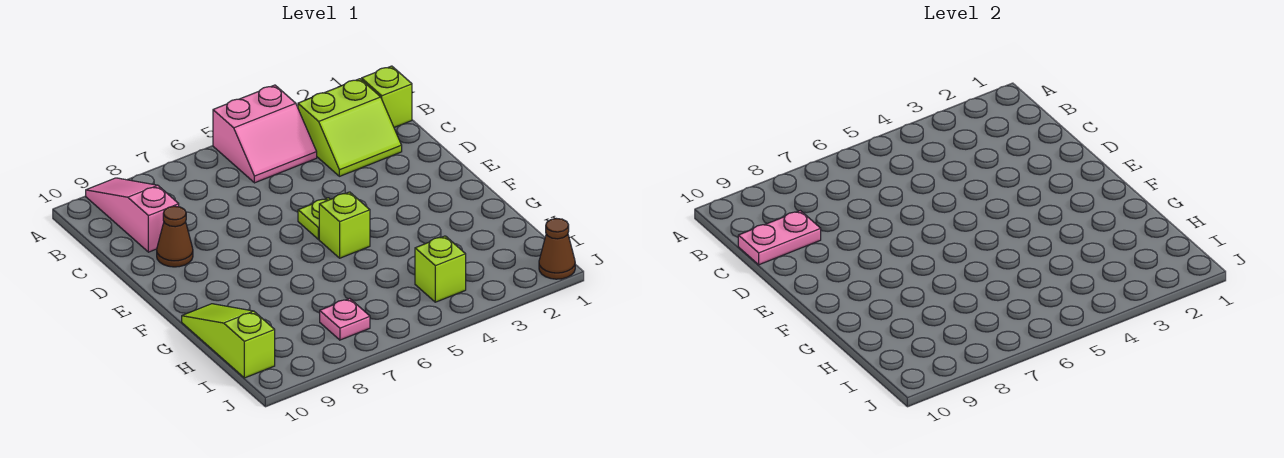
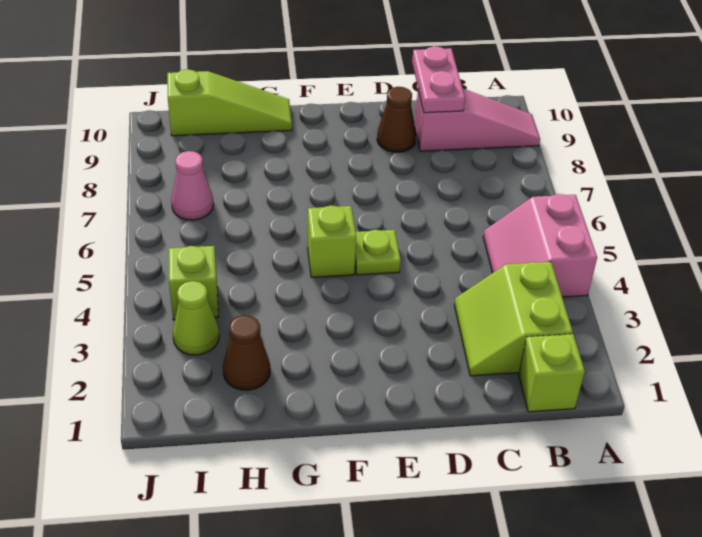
none -> lime cone I3 level 1
pink plate I7 level 1 -> pink cone I7 level 1
brown cone J1 level 1 -> brown cone H2 level 1

